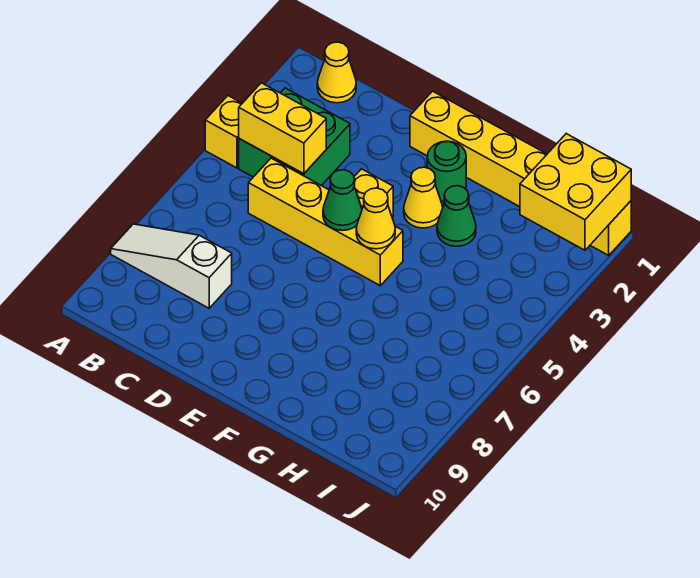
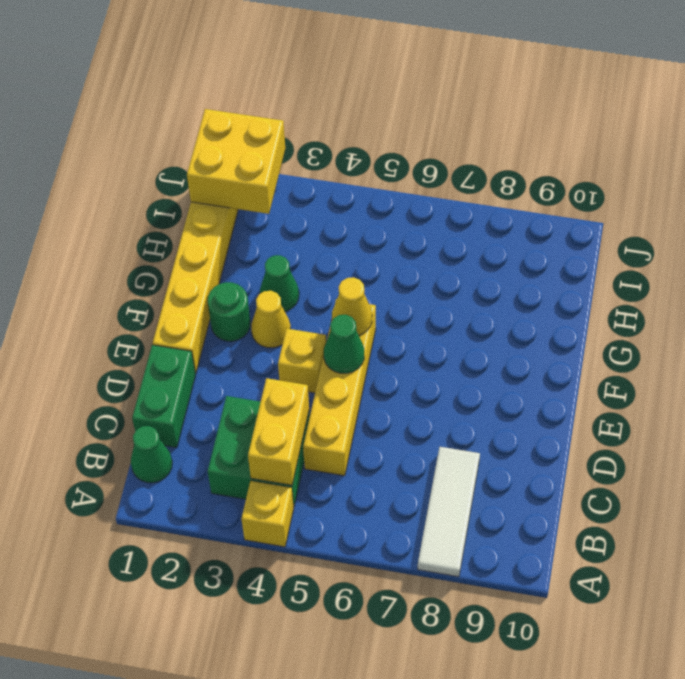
white slope A8:C8 level 1 top C -> white tile A8:C8 level 1
yellow cone B1 level 1 -> green cone B1 level 1
none -> green brick C1:D1 level 1

